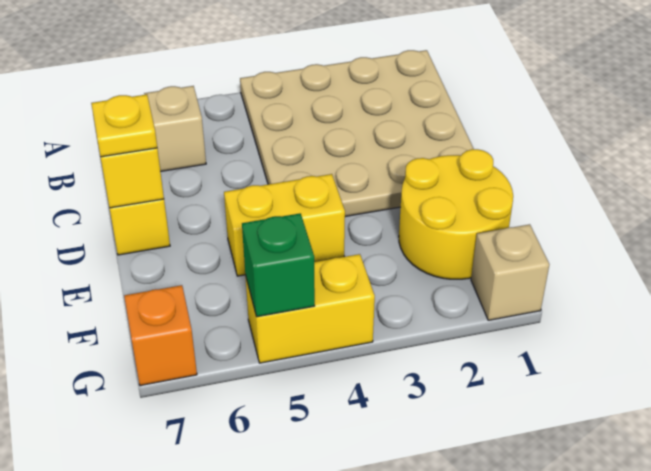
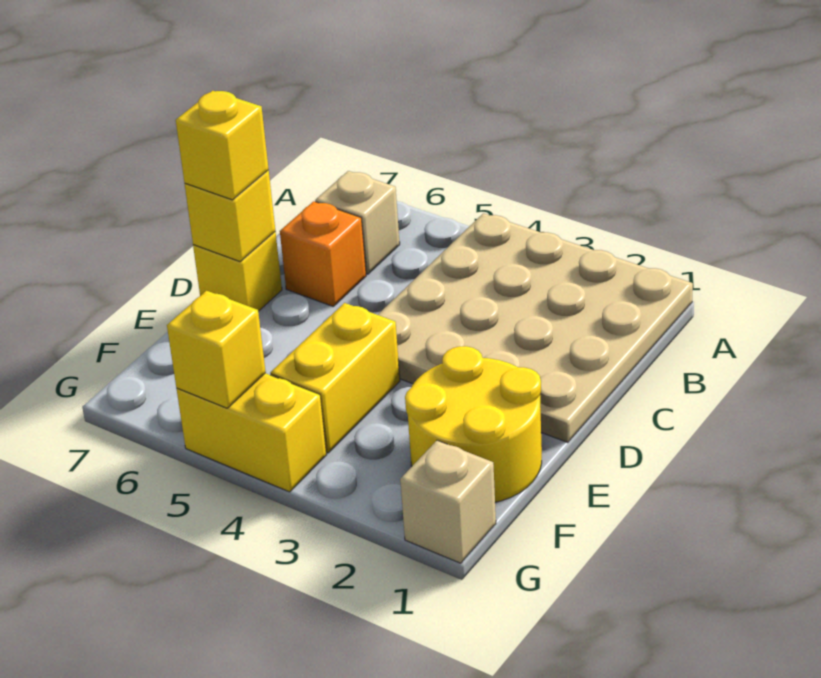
yellow plate D7 level 3 -> yellow brick D7 level 3
yellow brick E4:E5 level 1 -> yellow brick E4:F4 level 1
green brick G5 level 2 -> yellow brick G5 level 2
orange brick G7 level 1 -> orange brick C6 level 1

